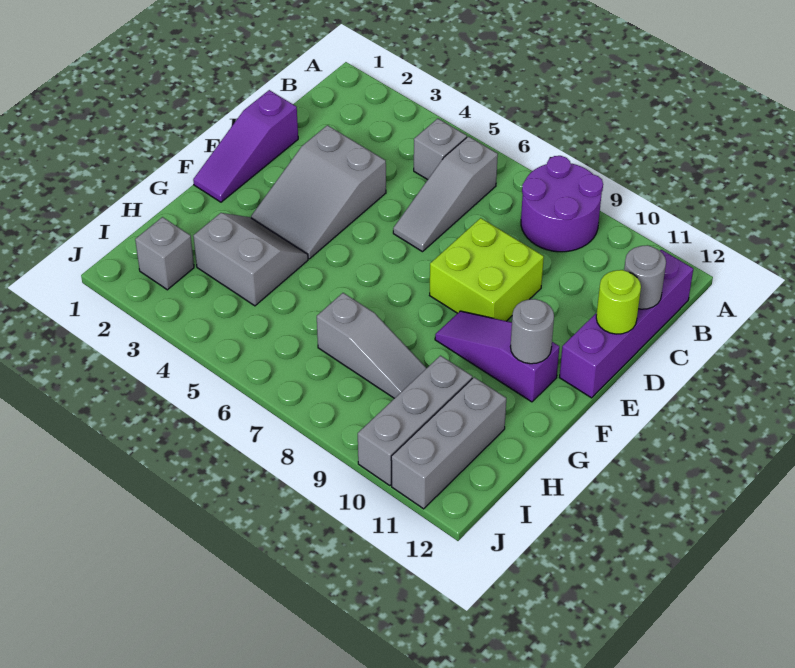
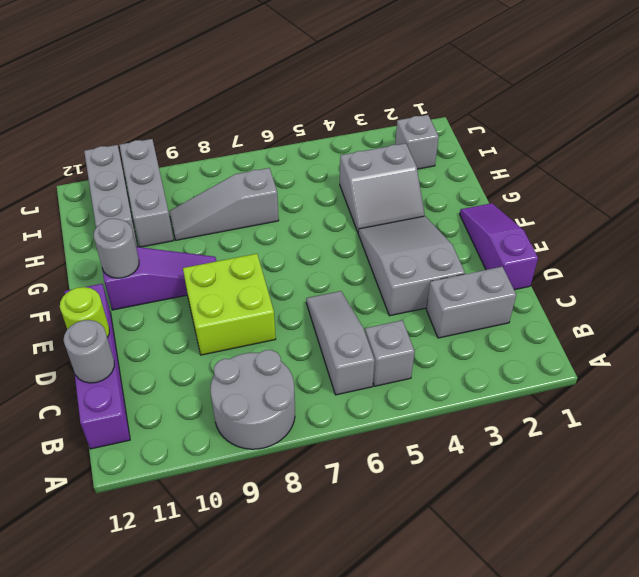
purple round brick A8:B9 level 1 -> grey round brick A8:B9 level 1
none -> grey brick C2:C3 level 1

